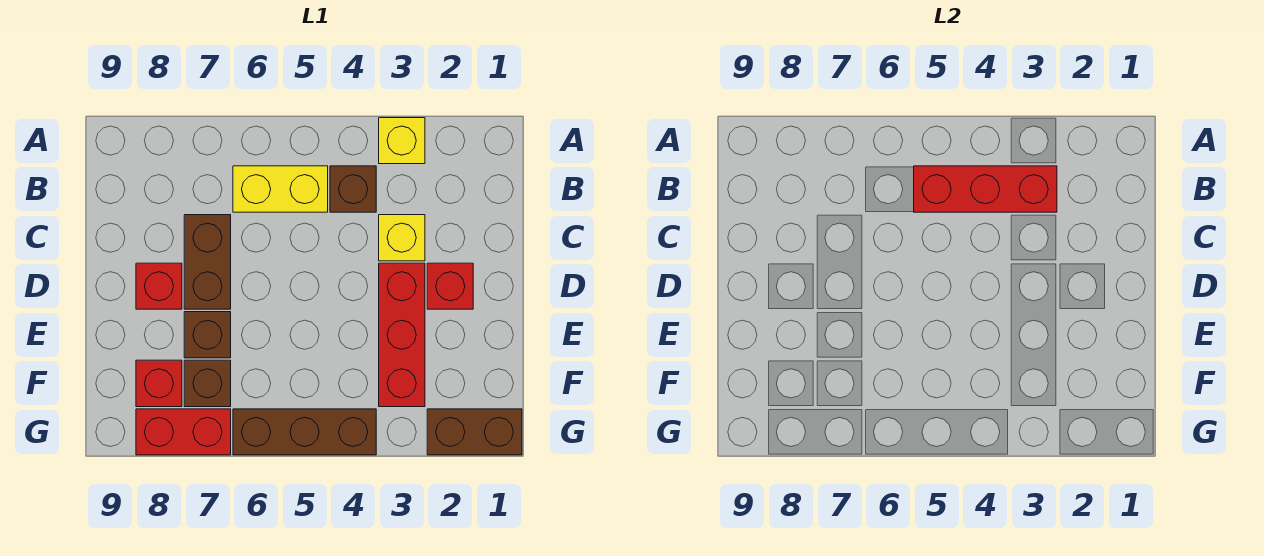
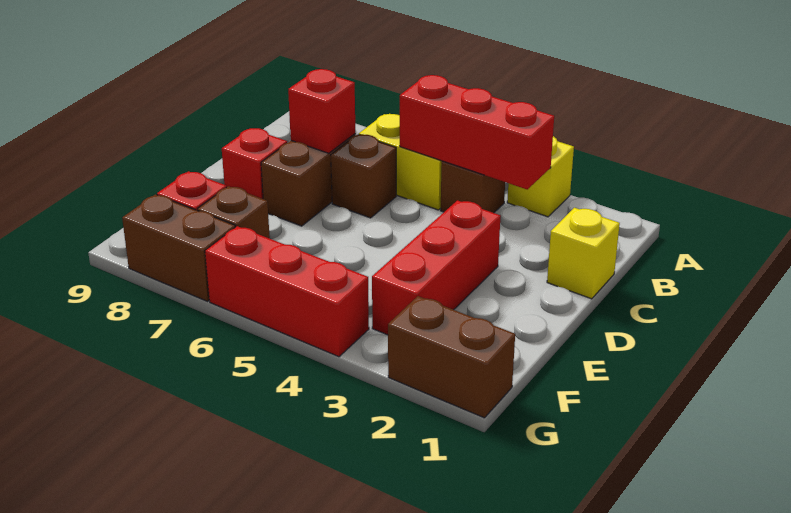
yellow brick C3 level 1 -> yellow brick C1 level 1
red brick D2 level 1 -> red brick C7 level 2
brown brick E7 level 1 -> brown brick C6 level 1
brown brick G4:G6 level 1 -> red brick G4:G6 level 1
red brick G7:G8 level 1 -> brown brick G7:G8 level 1

